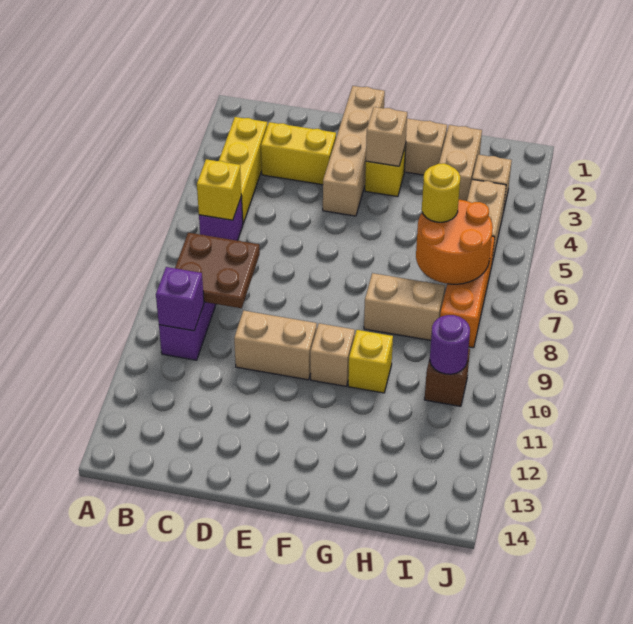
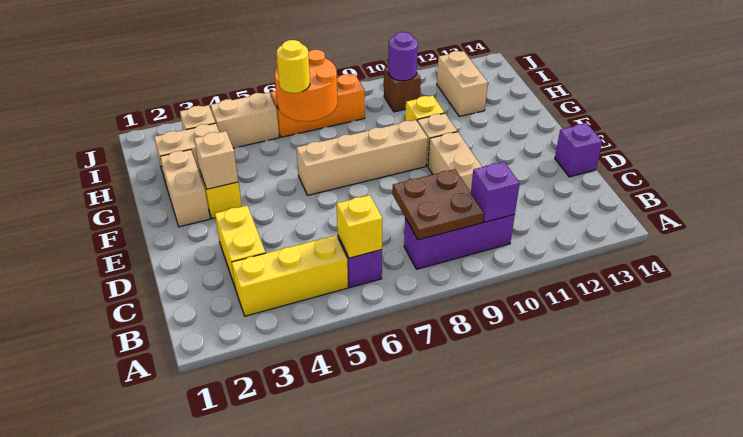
none -> purple brick D14 level 1
tan brick E1:E4 level 1 -> tan brick F6:F9 level 1
tan brick G8:H8 level 1 -> tan brick H12:I12 level 1

